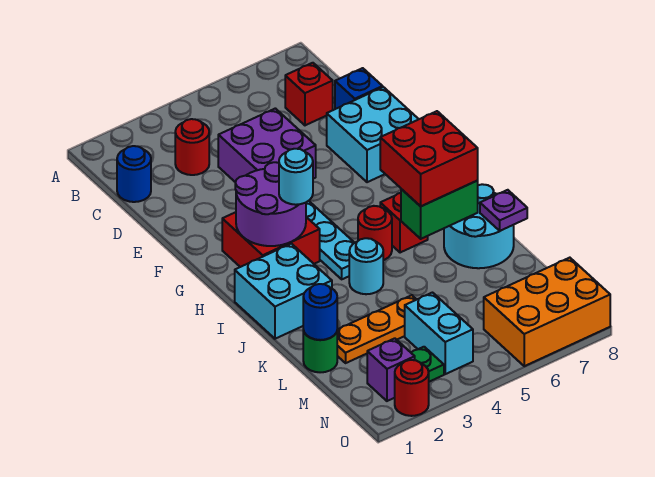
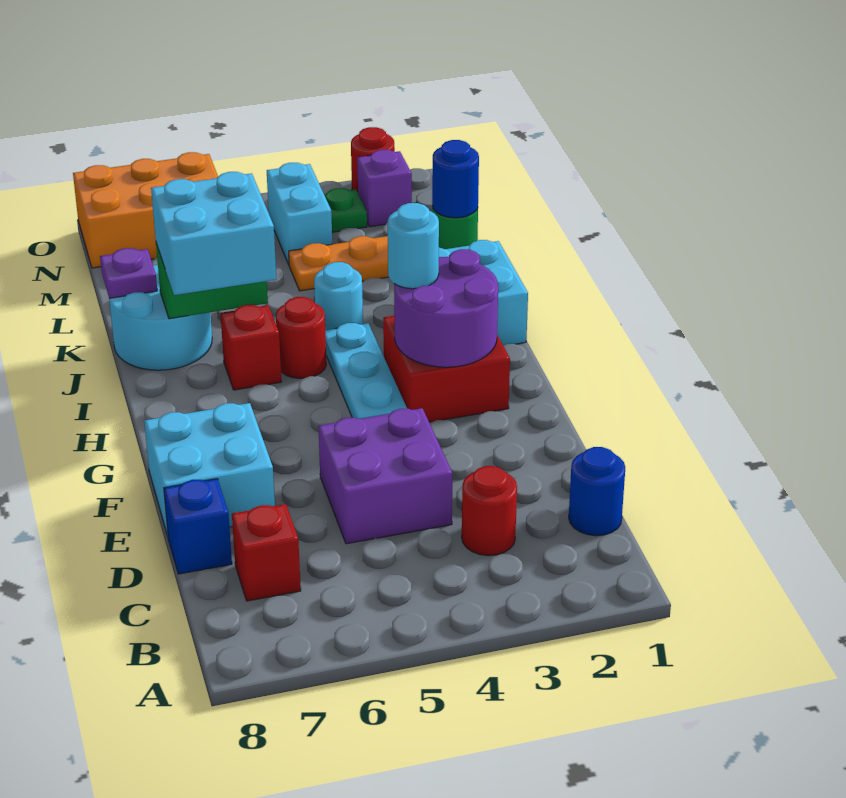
red brick I6:J7 level 3 -> cyan brick I6:J7 level 3

